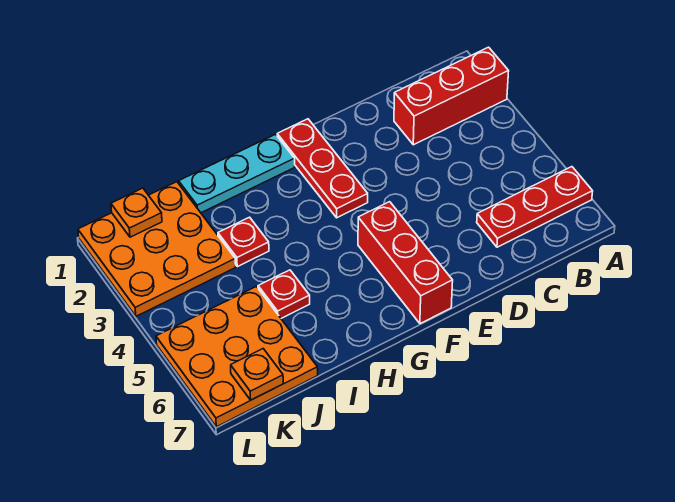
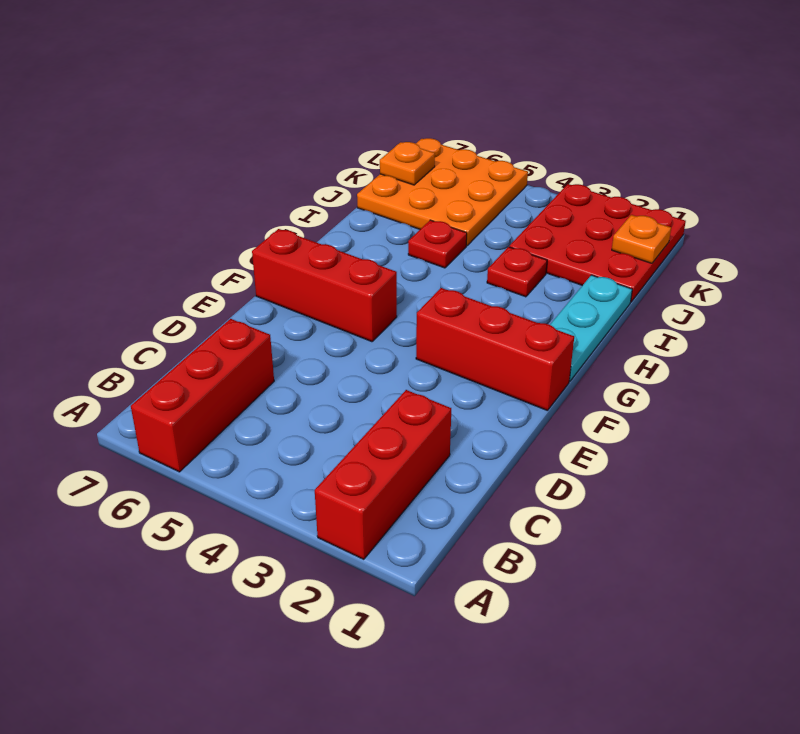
red plate A6:C6 level 1 -> red brick A6:C6 level 1
red plate F1:F3 level 1 -> red brick F1:F3 level 1
orange plate J1:L3 level 1 -> red plate J1:L3 level 1

